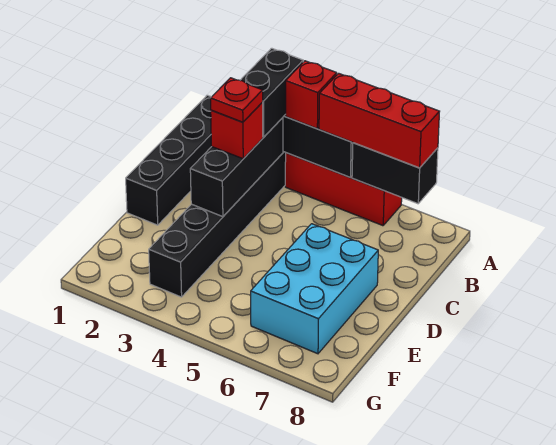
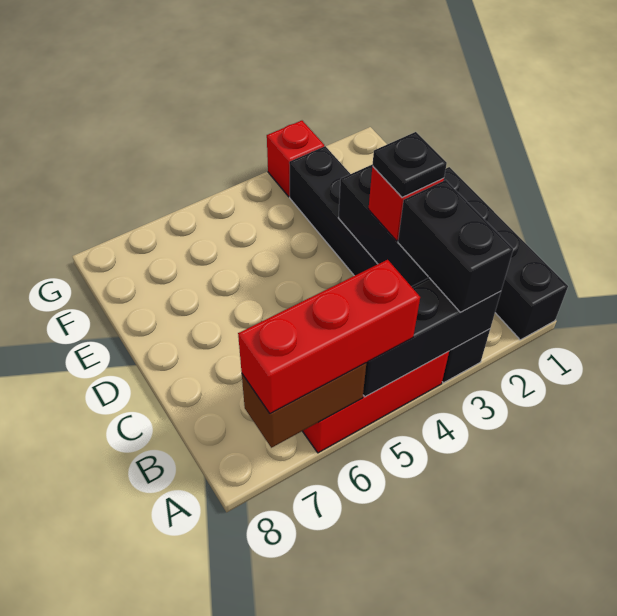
red brick A4 level 3 -> red brick G3 level 1
black brick A6:A7 level 2 -> brown brick A6:A7 level 2
red plate C3 level 4 -> black plate C3 level 4
cyan brick D6:F7 level 1 -> none

